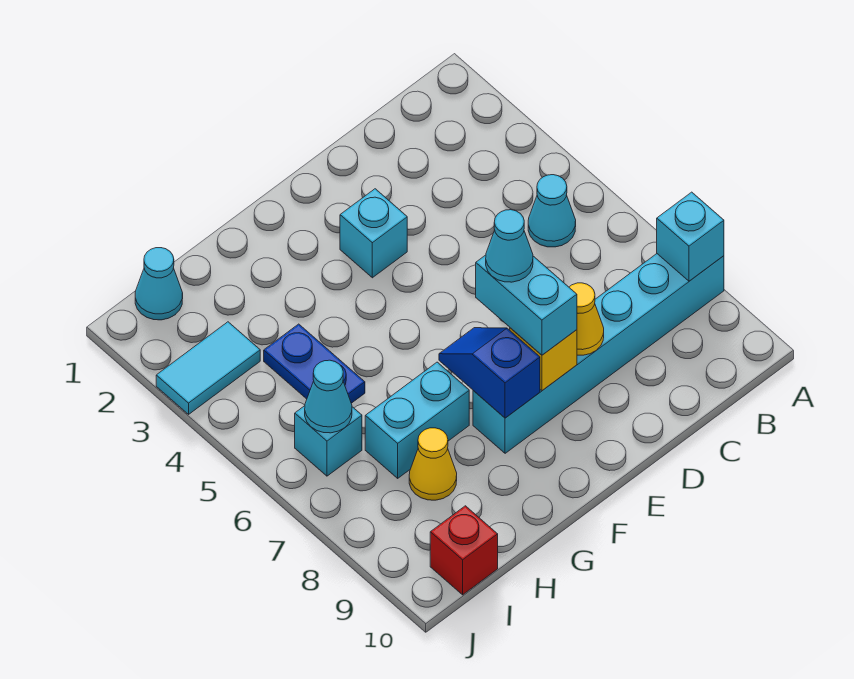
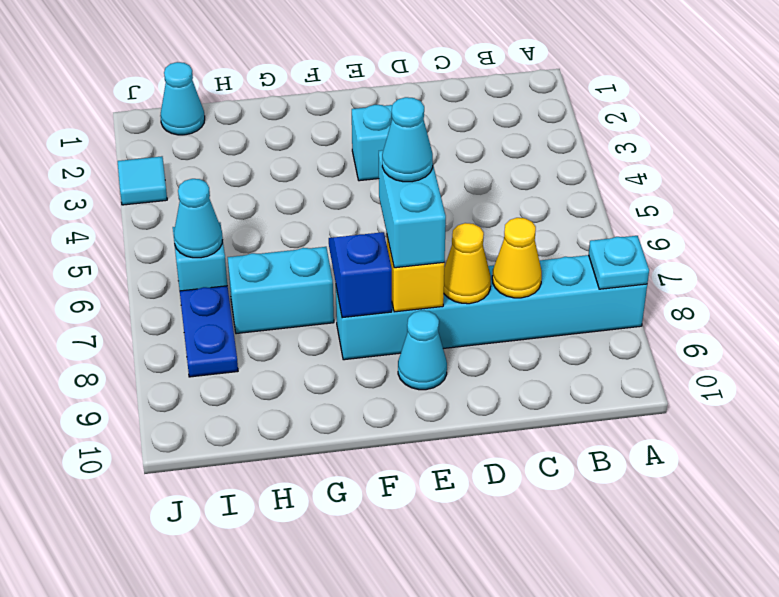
cyan brick A8 level 2 -> cyan plate A8 level 2
cyan cone B5 level 1 -> cyan cone E9 level 1
blue plate H4:H5 level 1 -> blue plate I7:I8 level 1
yellow cone H8 level 1 -> yellow cone C8 level 2
cyan tile I3:J3 level 1 -> cyan tile J3 level 1
red brick I10 level 1 -> none

